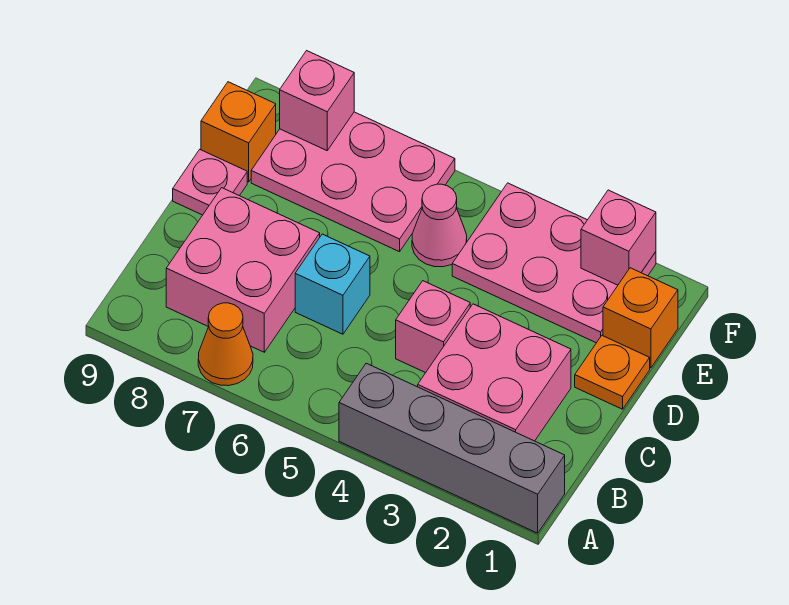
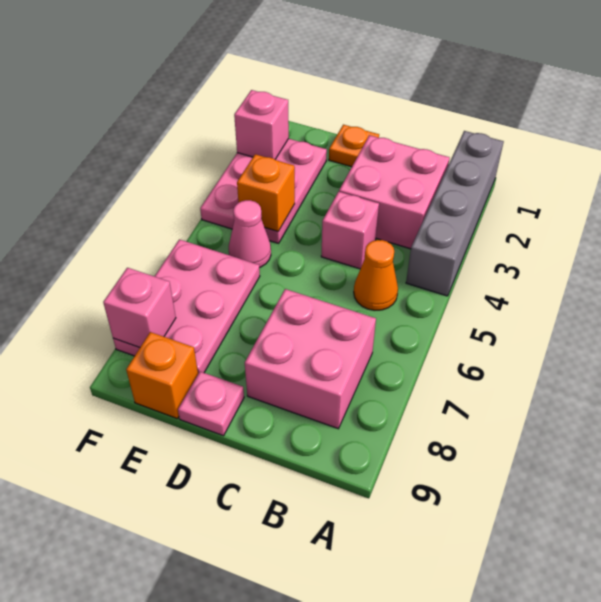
orange cone A7 level 1 -> orange cone B5 level 1
cyan brick C6 level 1 -> none
orange brick E1 level 1 -> orange brick E4 level 2

